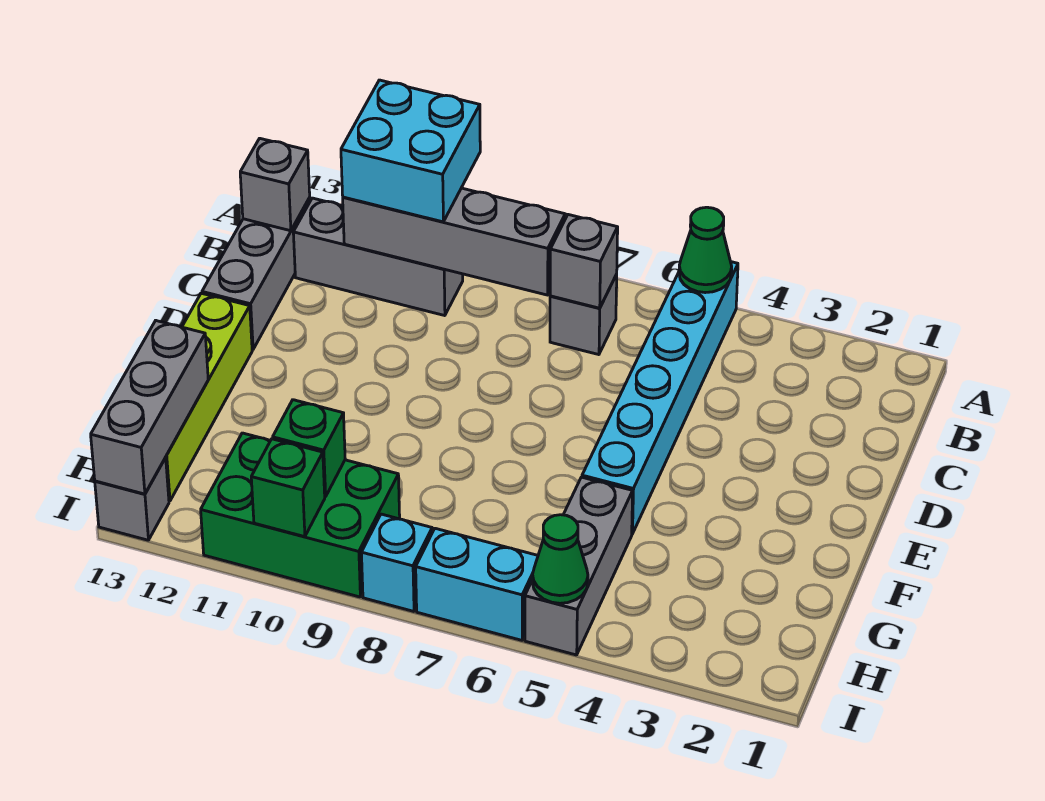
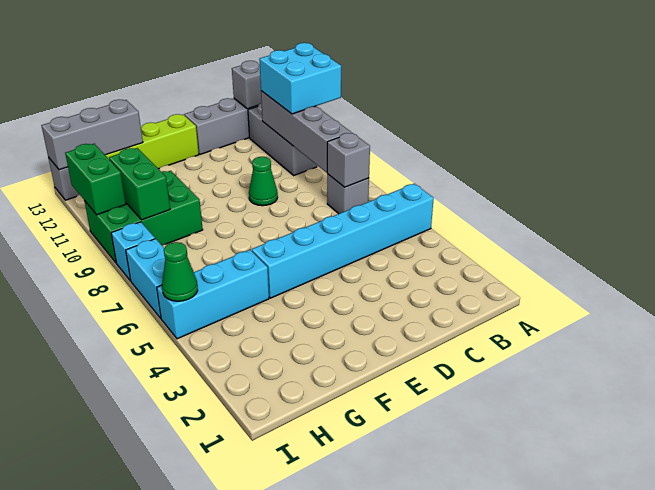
green cone A5 level 2 -> green cone D9 level 1
grey brick G5:I5 level 1 -> cyan brick G5:I5 level 1
green brick H9:I11 level 1 -> green brick G9:I10 level 1
green brick H10 level 2 -> green brick H9:H10 level 2
green brick I10 level 2 -> green brick I10:I11 level 2

